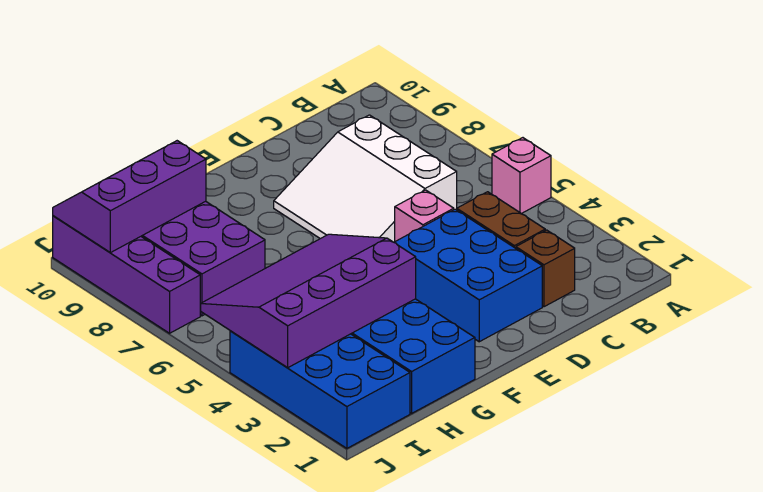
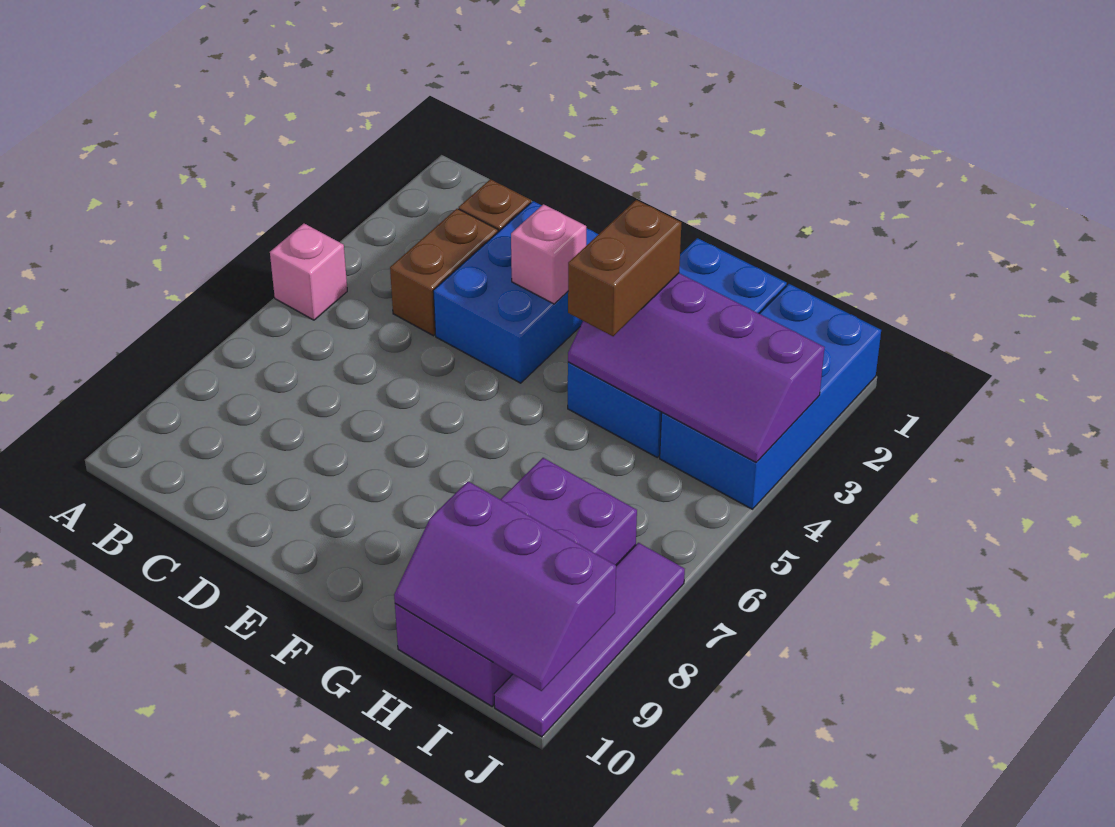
white slope C6:E8 level 1 top C -> none
pink brick D5 level 1 -> pink brick E3 level 2
purple slope G3:J5 level 2 top 3 -> purple slope G3:J4 level 2 top 3
none -> brown brick G3:G4 level 3
purple brick J7:J10 level 1 -> purple tile J7:J10 level 1

